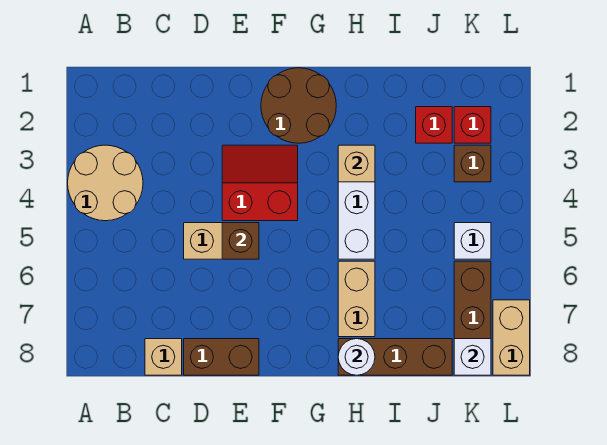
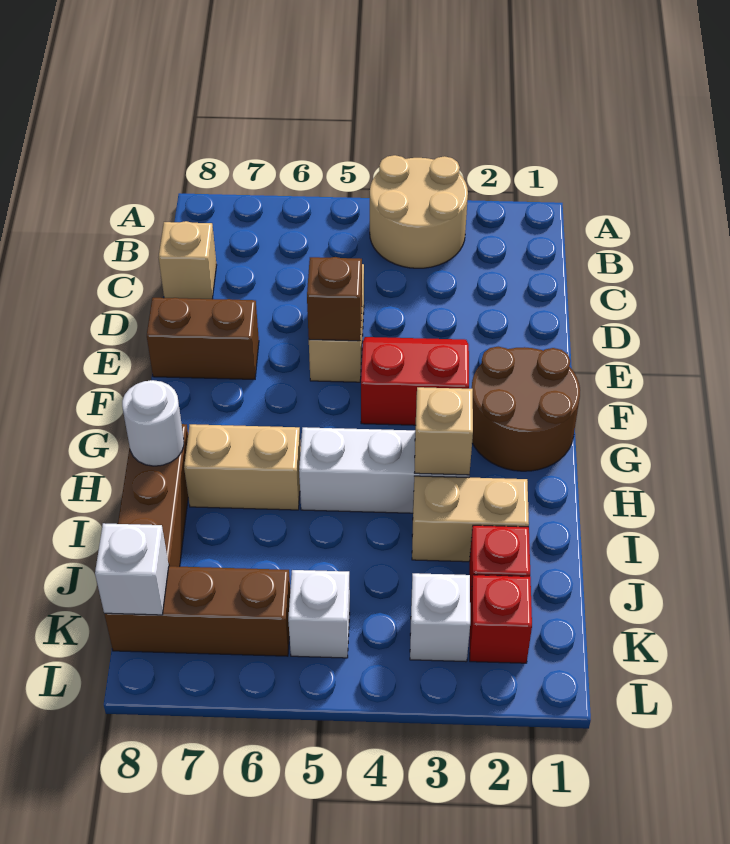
brown brick D8:E8 level 1 -> brown brick E7:E8 level 1
red slope E3:F4 level 1 top 4 -> red slope E3:F4 level 1 top F
brown brick K3 level 1 -> white brick K3 level 1
tan brick L7:L8 level 1 -> tan brick I2:I3 level 1

